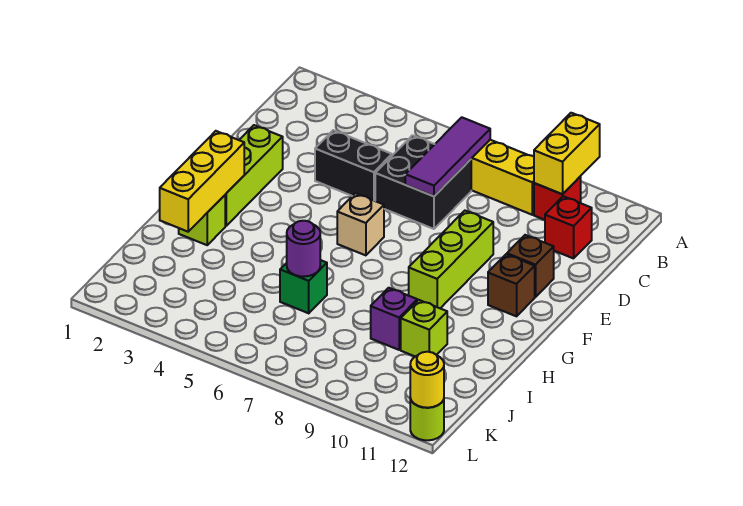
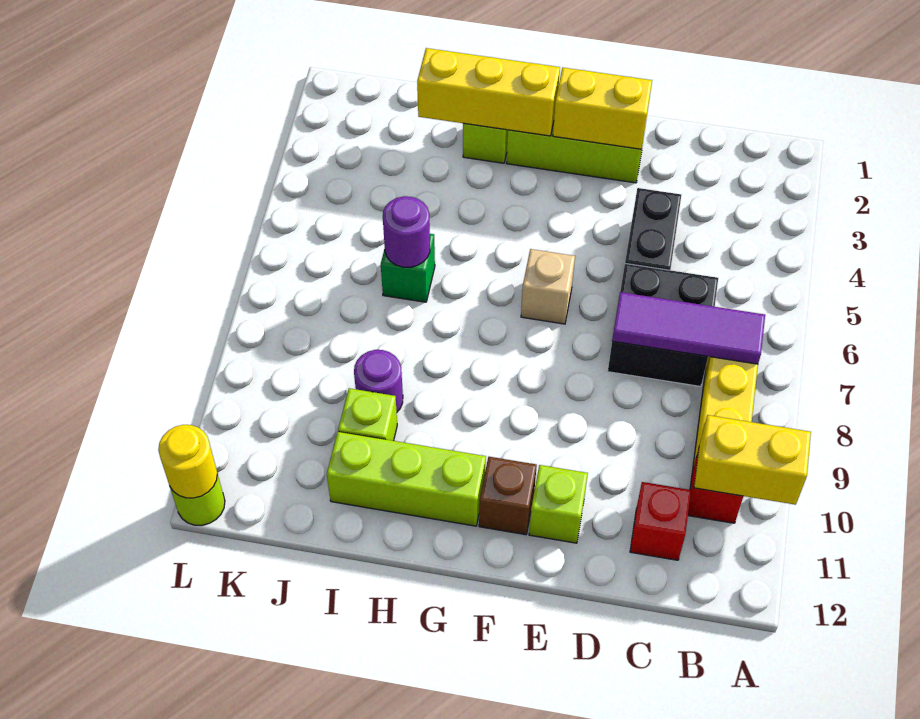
none -> yellow brick E2:F2 level 2
lime brick E9:G9 level 1 -> lime brick G11:I11 level 1
brown brick E11 level 1 -> lime brick E11 level 1
purple brick I9 level 1 -> purple round brick I9 level 1

